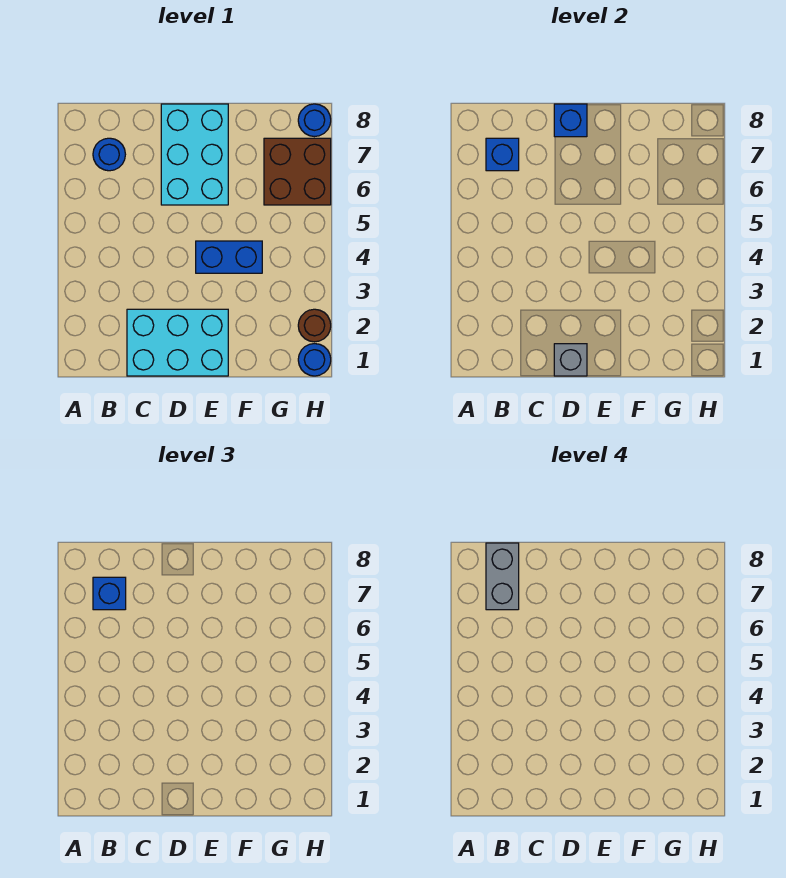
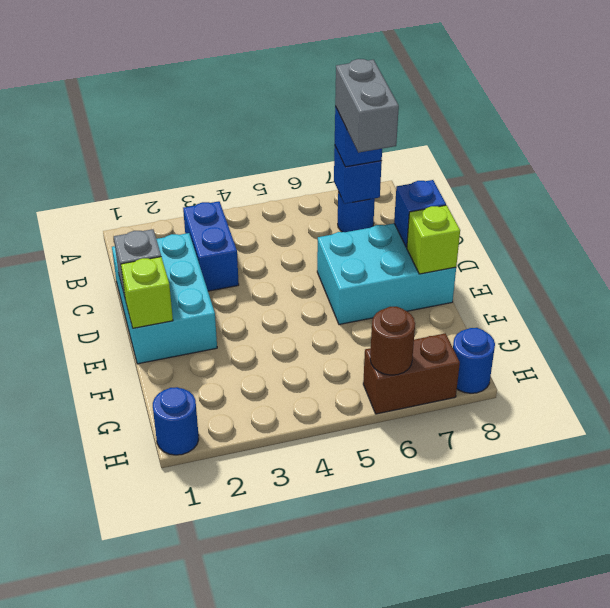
grey brick B7:B8 level 4 -> grey brick B7:C7 level 4
none -> lime brick E1 level 2
blue brick E4:F4 level 1 -> blue brick B3:C3 level 1
none -> lime brick E8 level 2
brown brick G6:H7 level 1 -> brown brick H6:H7 level 1
brown round brick H2 level 1 -> brown round brick H6 level 2

